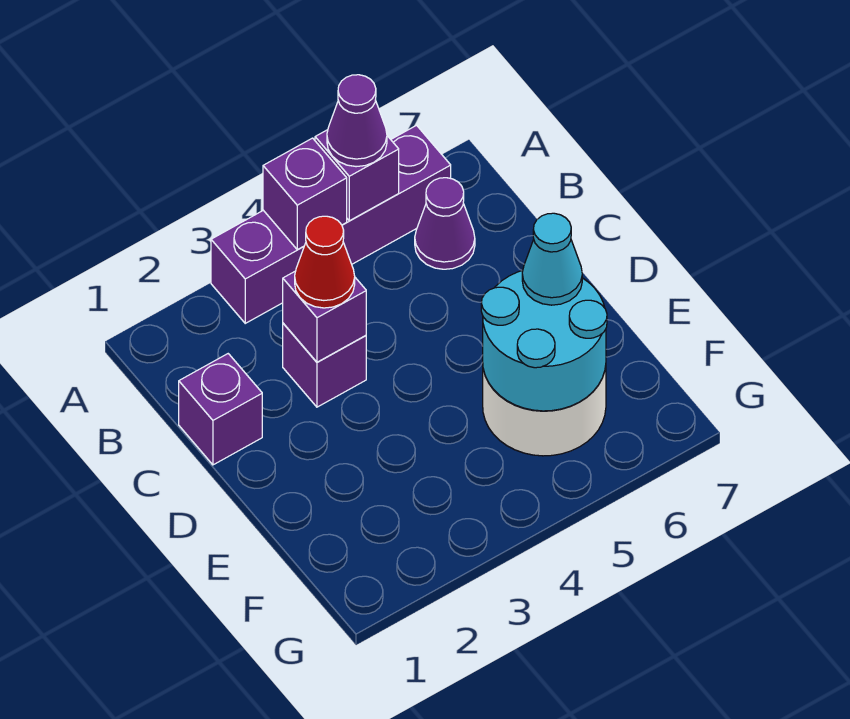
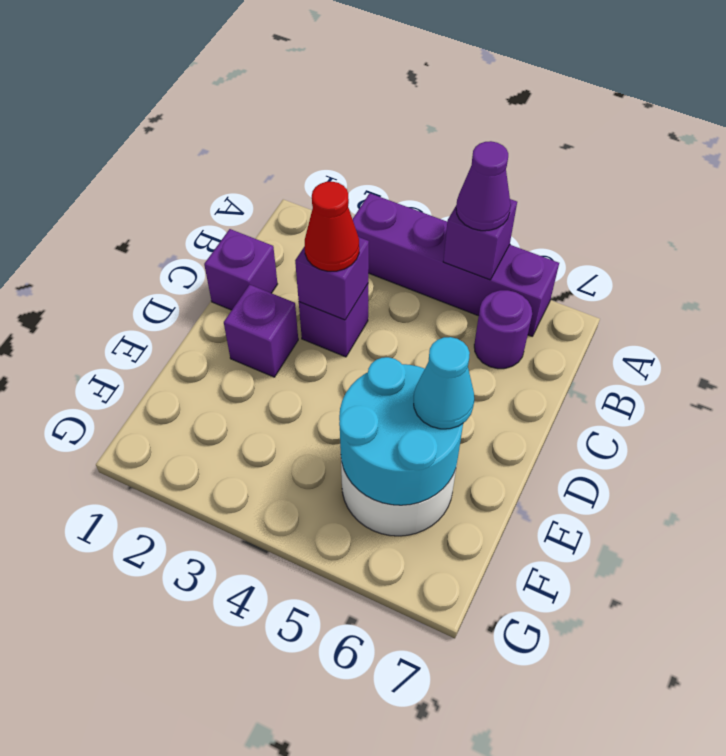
purple brick A4 level 2 -> purple brick D2 level 1
purple cone B6 level 1 -> purple round brick B6 level 1

